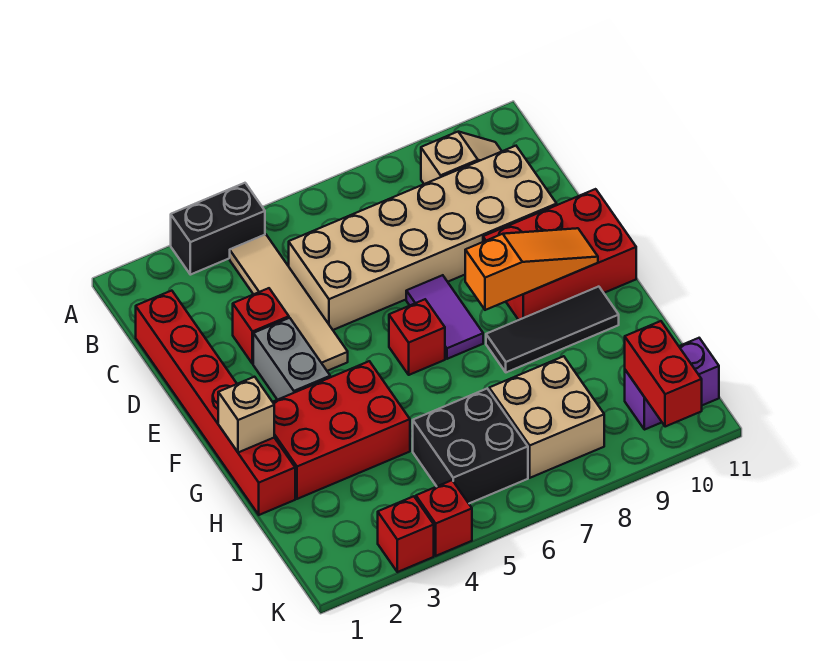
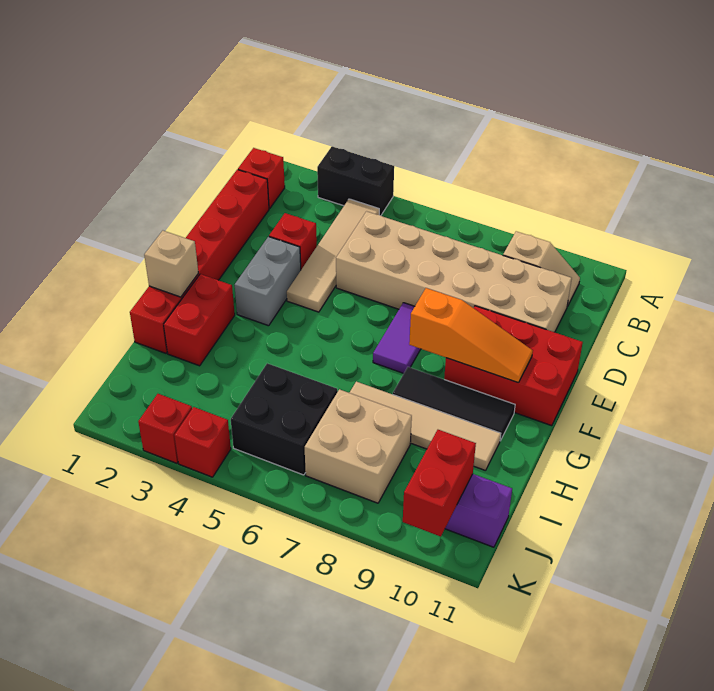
red brick F6 level 1 -> red brick B1 level 1
red brick G2:H4 level 1 -> red brick G2:H2 level 1
none -> tan tile H7:H10 level 1

